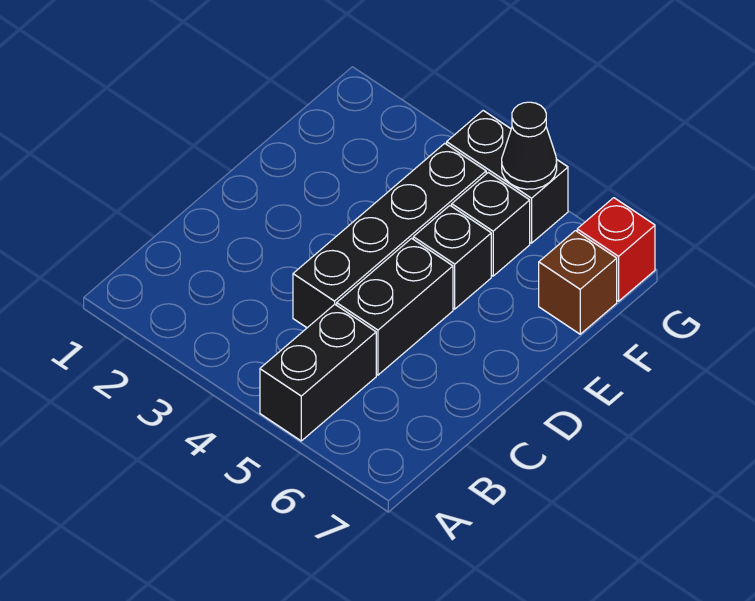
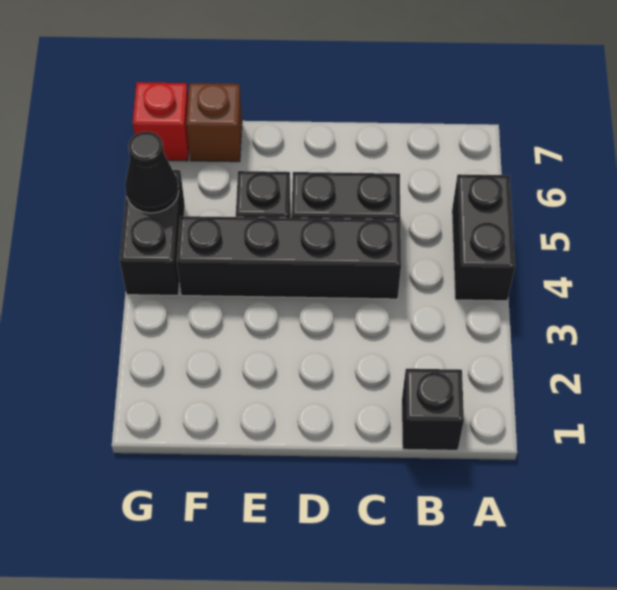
black brick A5:B5 level 1 -> black brick A4:A5 level 1
black brick F5 level 1 -> black brick B1 level 1

